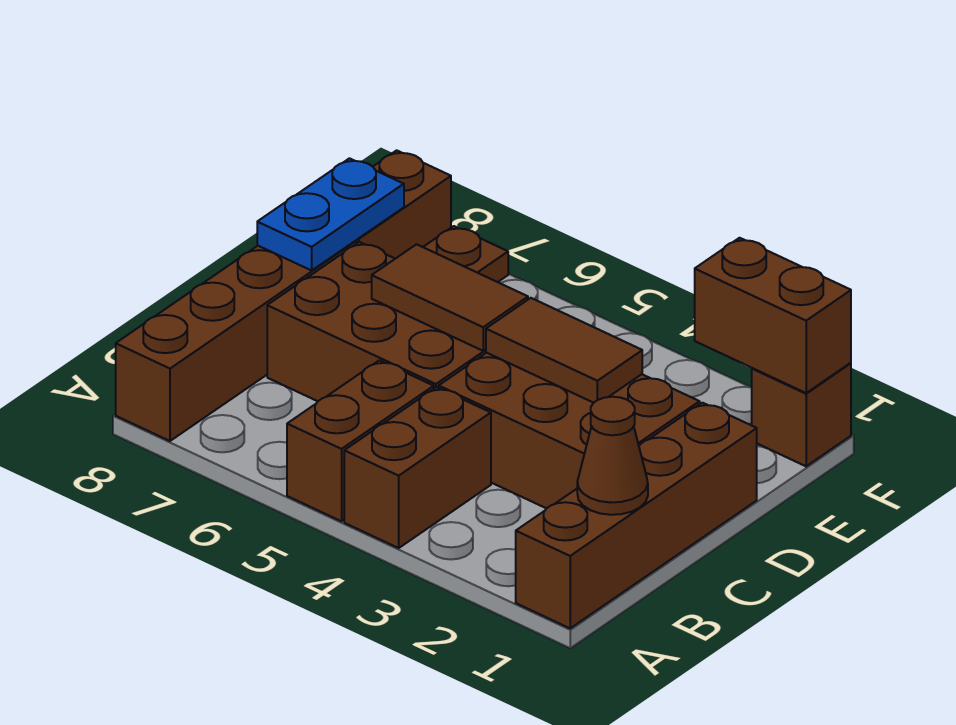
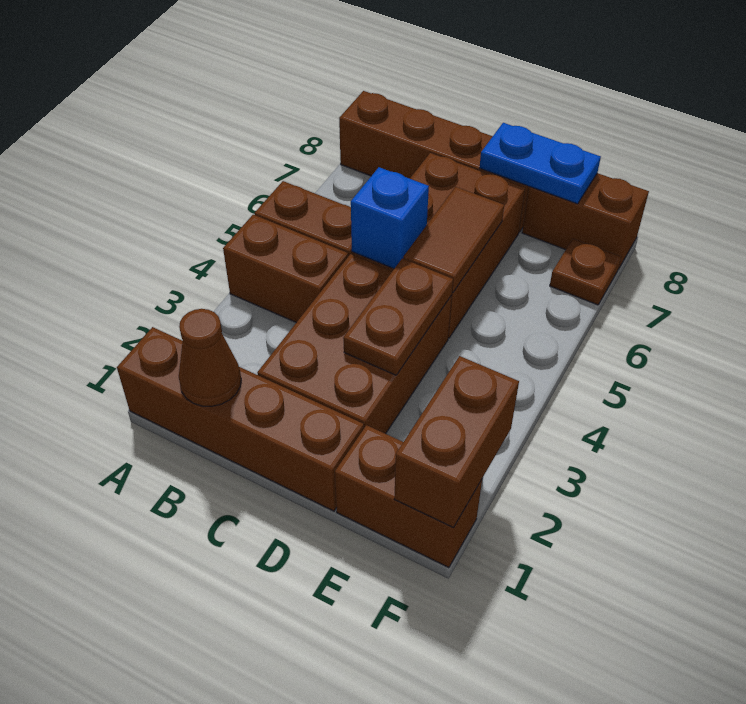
none -> blue brick C5 level 2
brown tile D3:D4 level 2 -> brown plate D3:D4 level 2
brown brick F1 level 1 -> brown brick E1:F1 level 1

